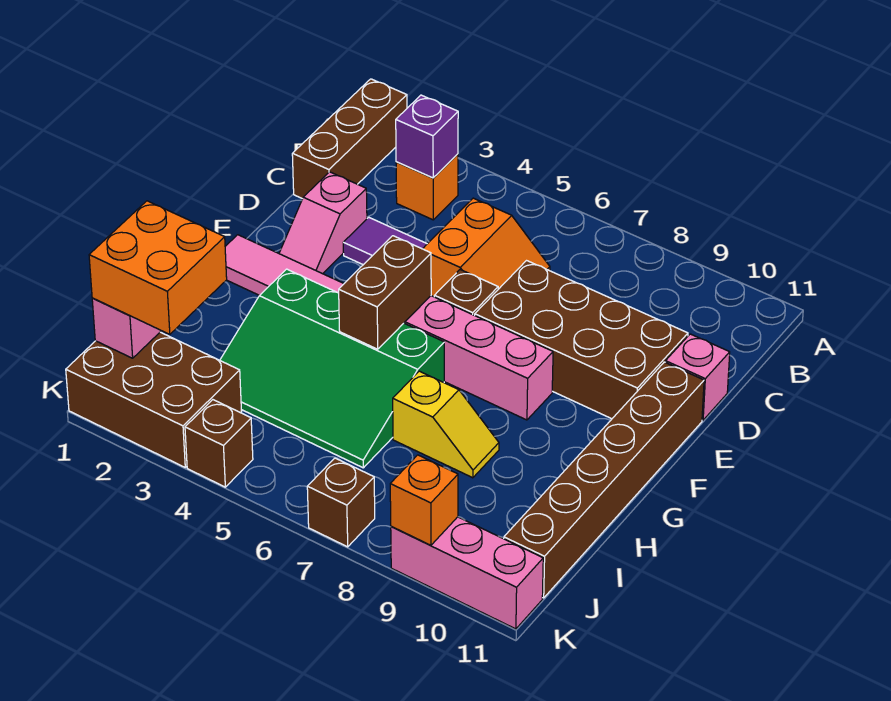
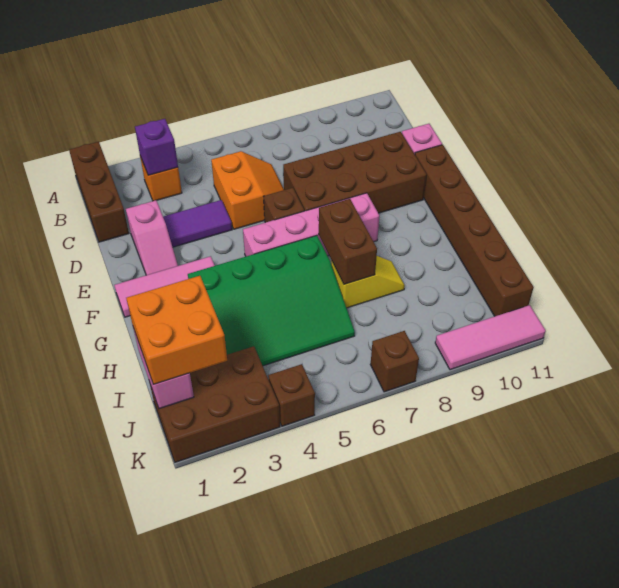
brown brick F5:G5 level 2 -> brown brick G7:H7 level 2
pink brick K9:K11 level 1 -> pink tile K9:K11 level 1
orange brick K9 level 2 -> none

